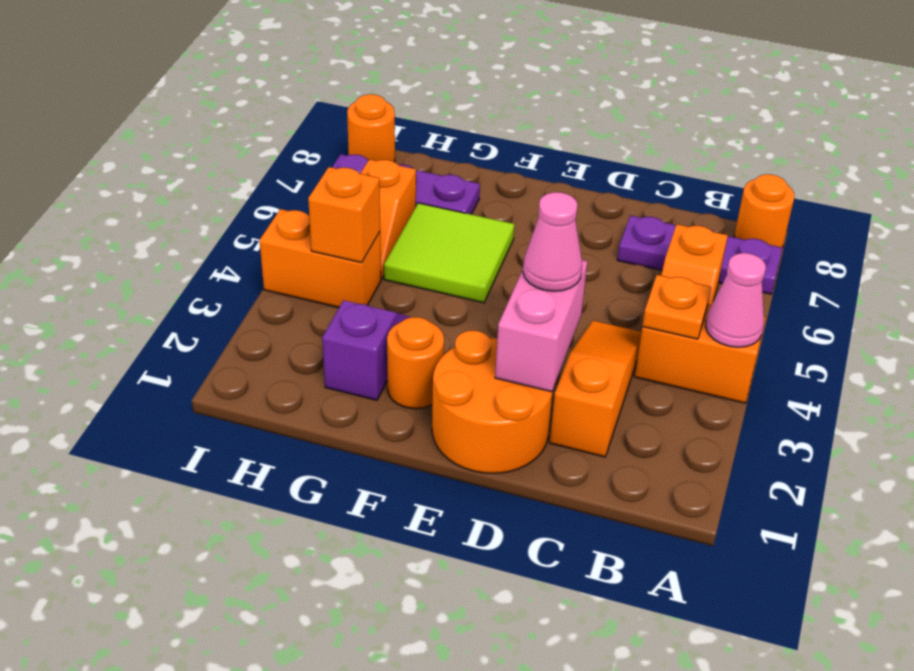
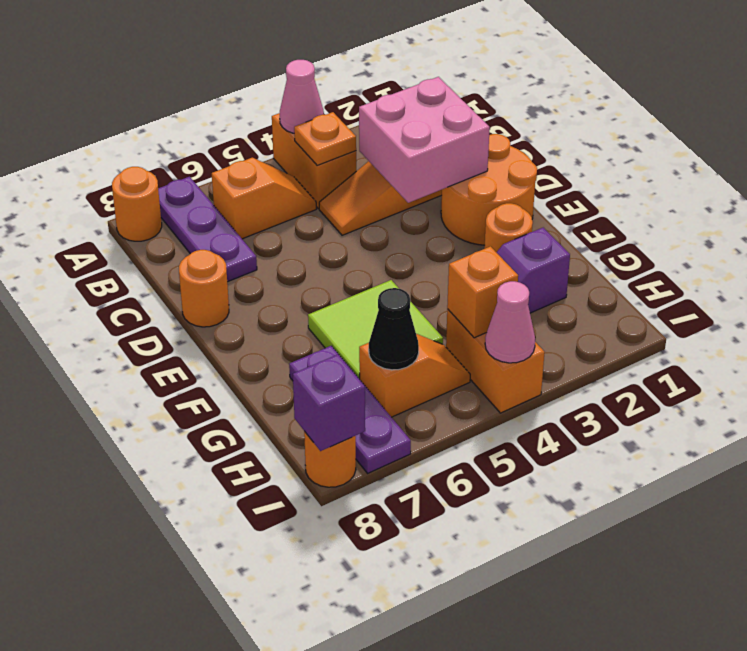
pink brick D2:D3 level 2 -> pink brick C2:D3 level 2
pink cone D3 level 3 -> pink cone I4 level 2
none -> orange round brick D8 level 1
none -> black cone H6 level 2
none -> purple brick I8 level 2

